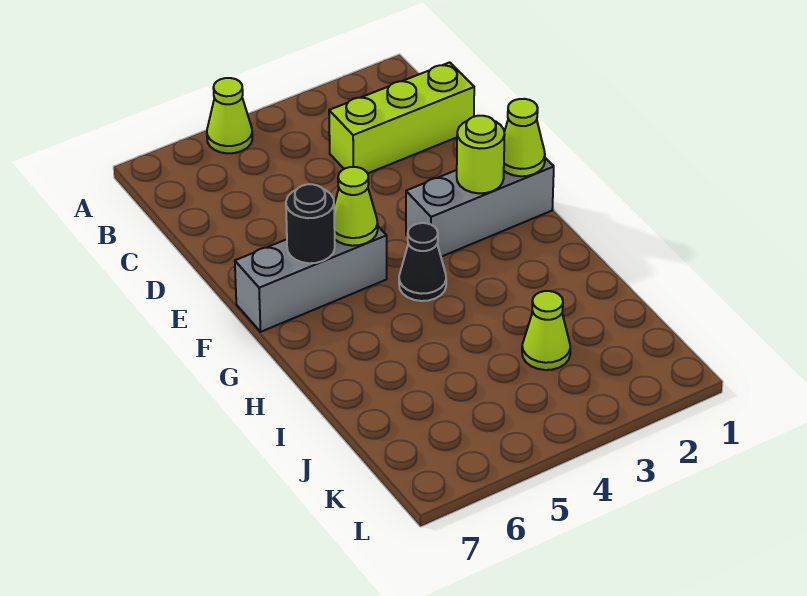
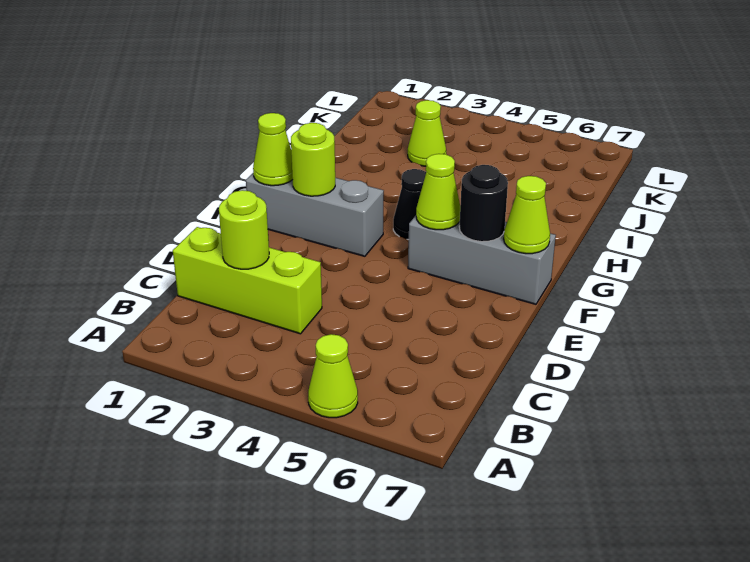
none -> lime round brick C2 level 2
none -> lime cone F7 level 2

